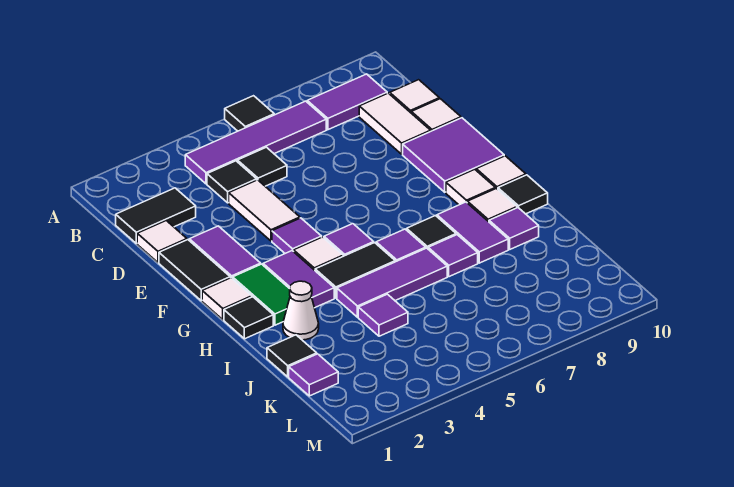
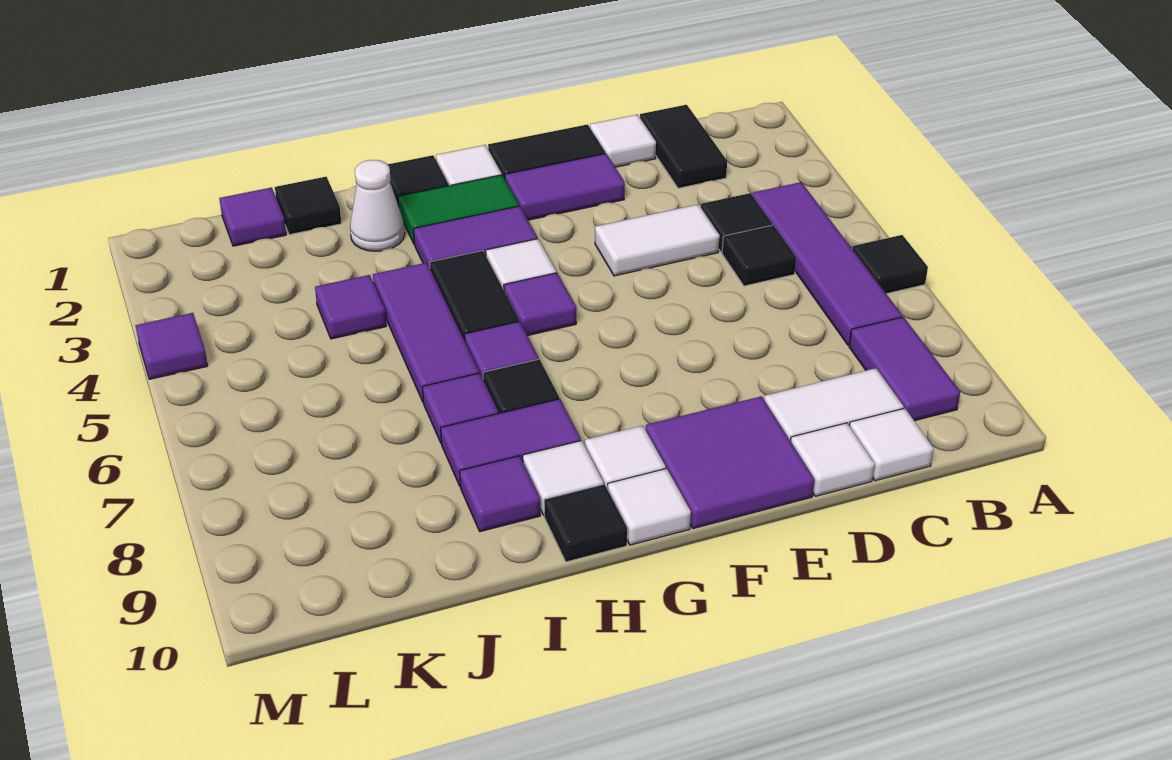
purple tile F4 level 1 -> purple tile M4 level 1

